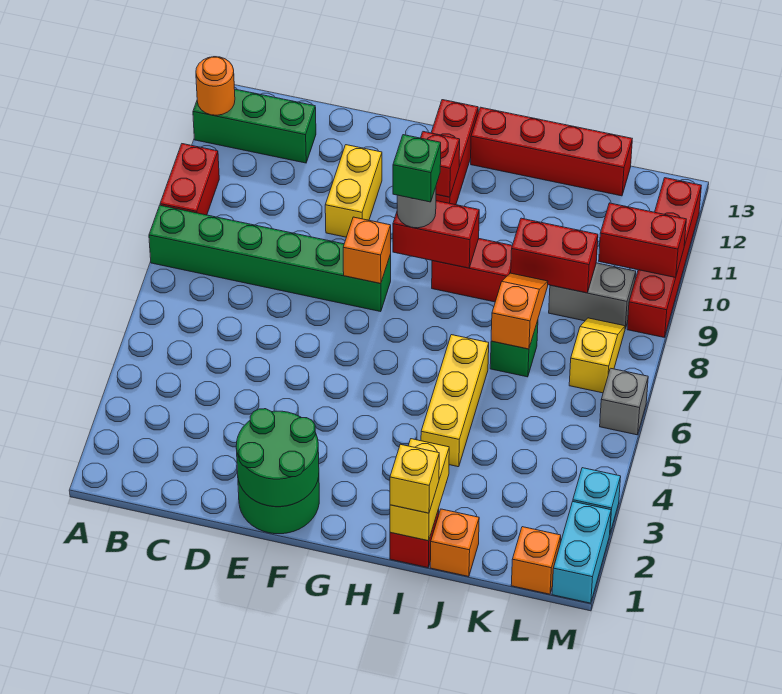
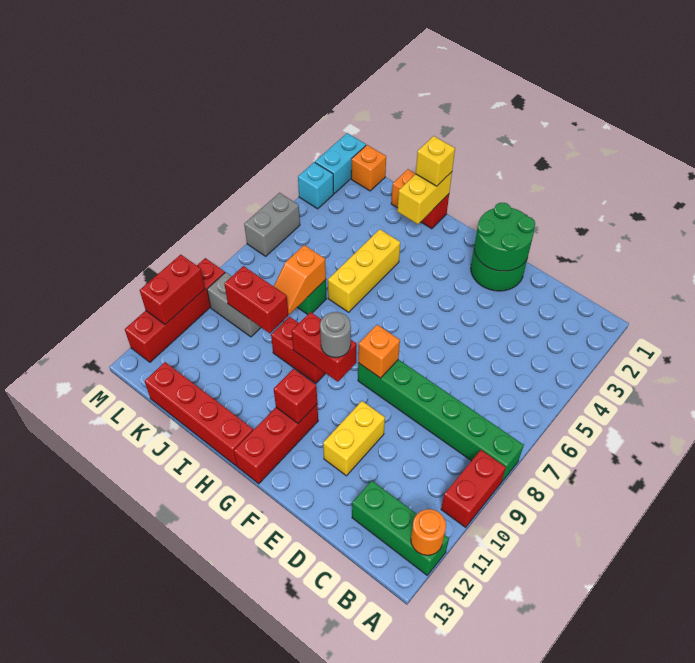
green brick G9 level 4 -> none
yellow slope L7:L8 level 1 top 7 -> none
red brick L10:M10 level 2 -> red brick M10:M11 level 2
grey brick M6 level 1 -> grey brick M5:M6 level 1

